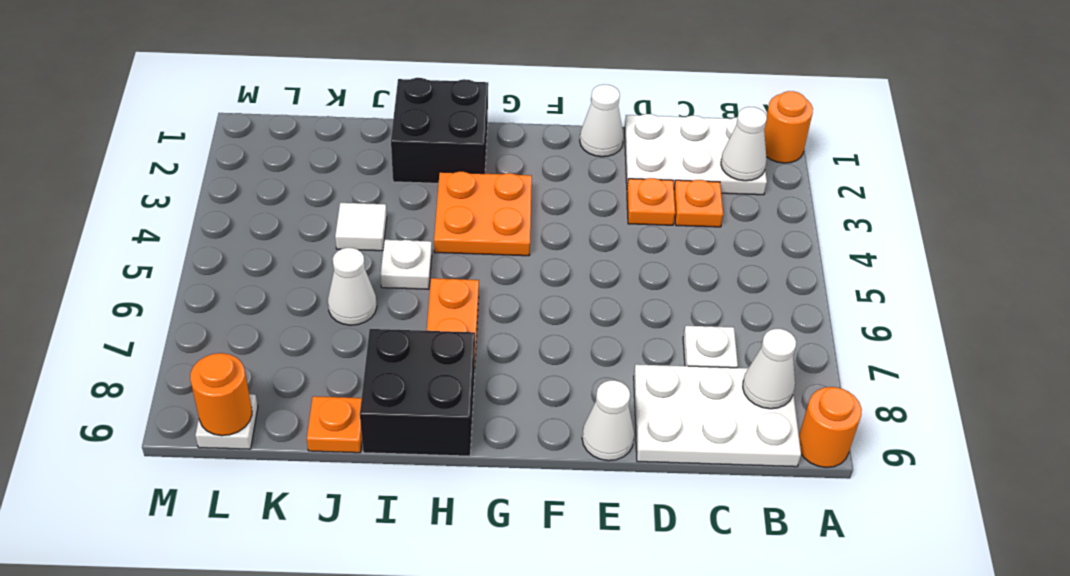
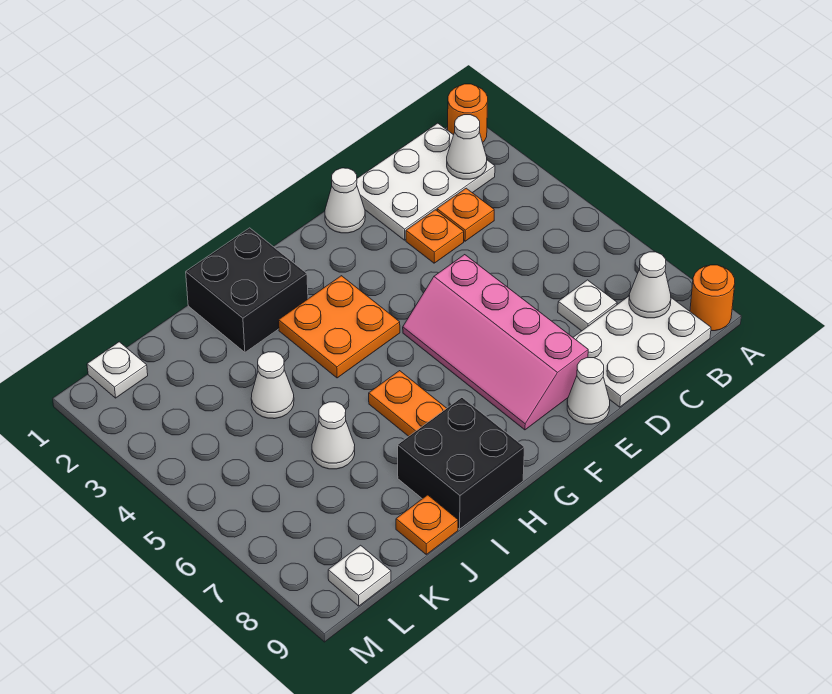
none -> pink slope E5:F8 level 1 top E
white plate I5 level 1 -> white plate L1 level 1
white tile J4 level 1 -> white cone J4 level 1
orange round brick L9 level 2 -> none

